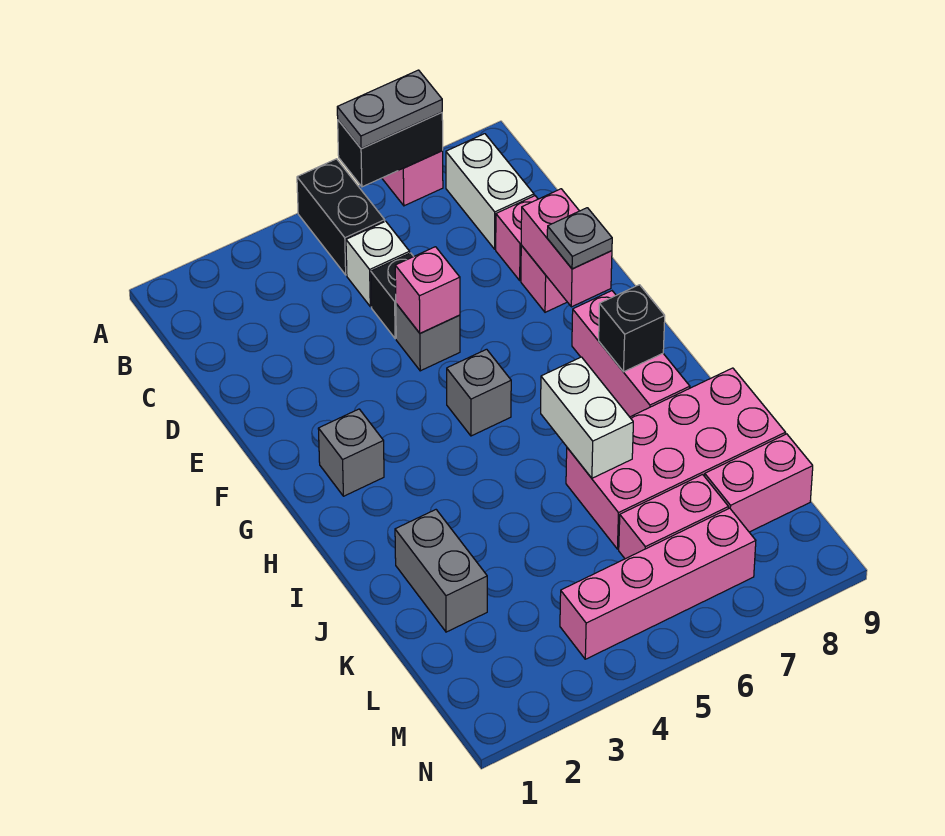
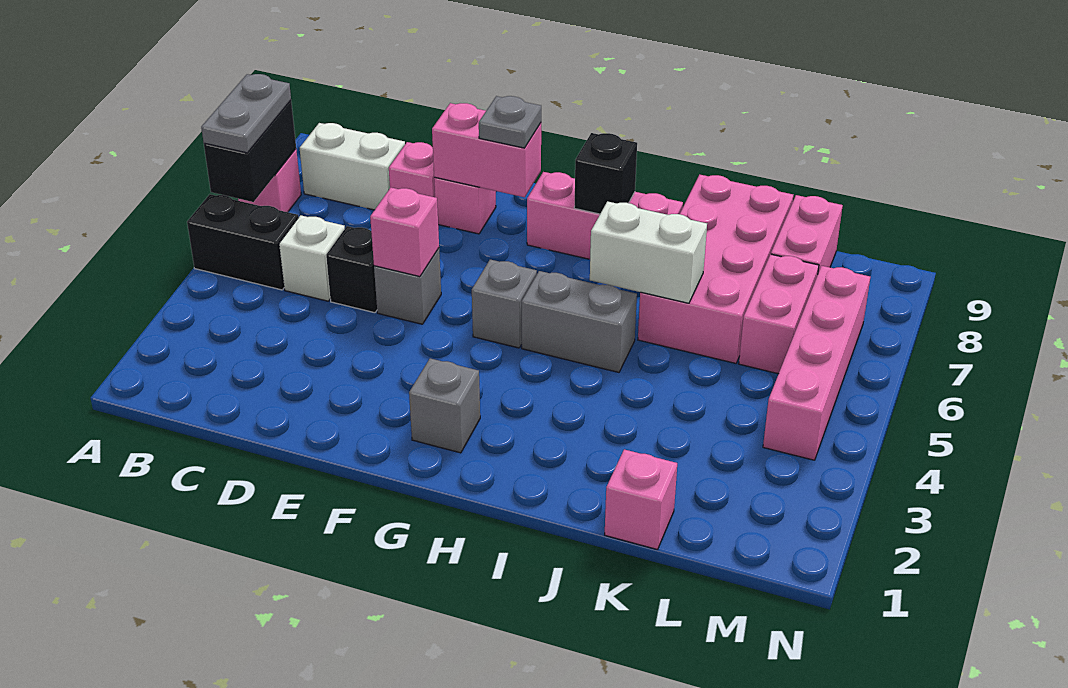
grey brick J2:K2 level 1 -> grey brick H5:I5 level 1
none -> pink brick K1 level 1

